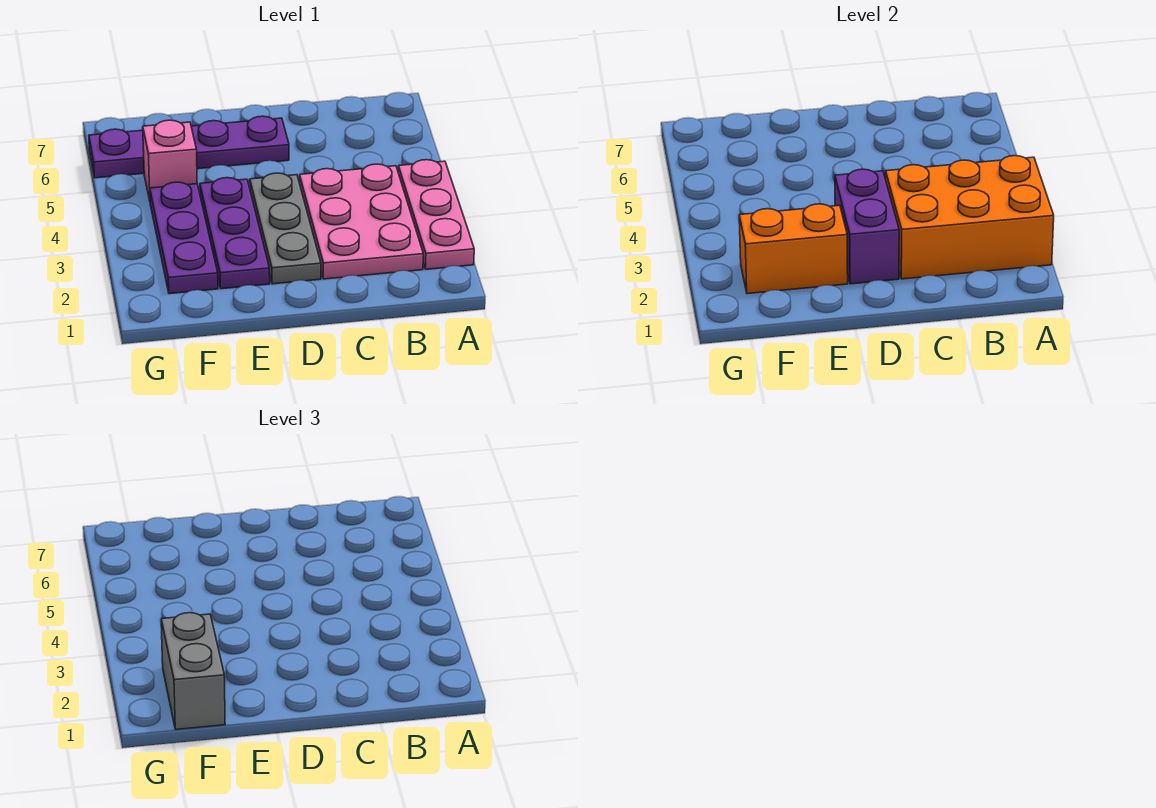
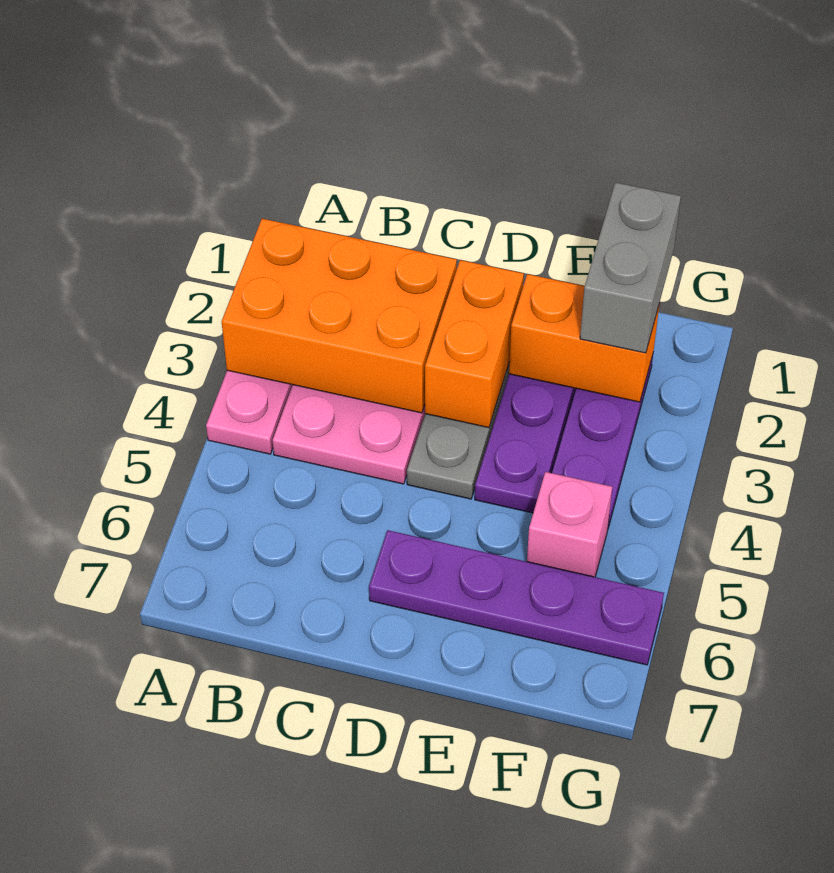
purple brick D2:D3 level 2 -> orange brick D2:D3 level 2

